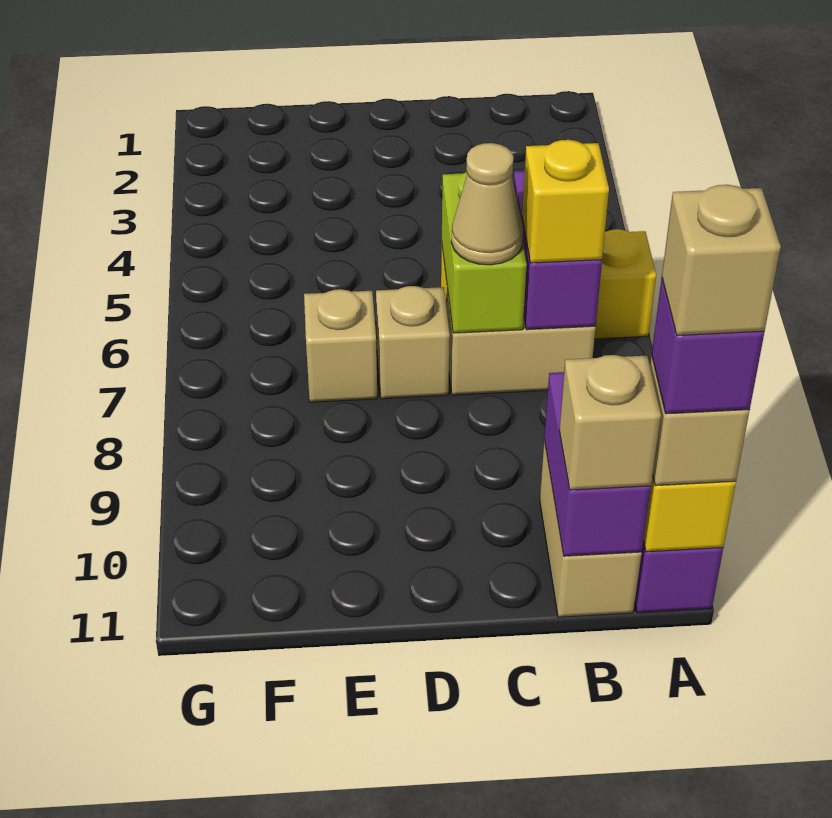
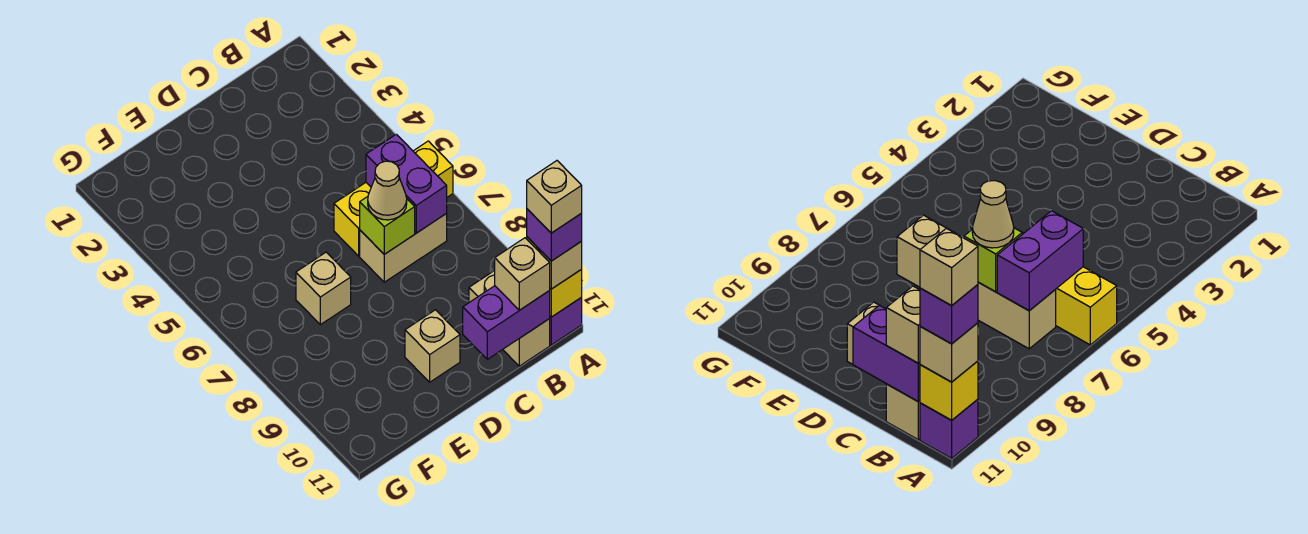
yellow brick B7 level 3 -> none
purple brick B10:B11 level 2 -> purple brick B11:C11 level 2
lime brick C6:C7 level 2 -> lime brick C7 level 2
tan brick D7 level 1 -> tan brick D10 level 1

